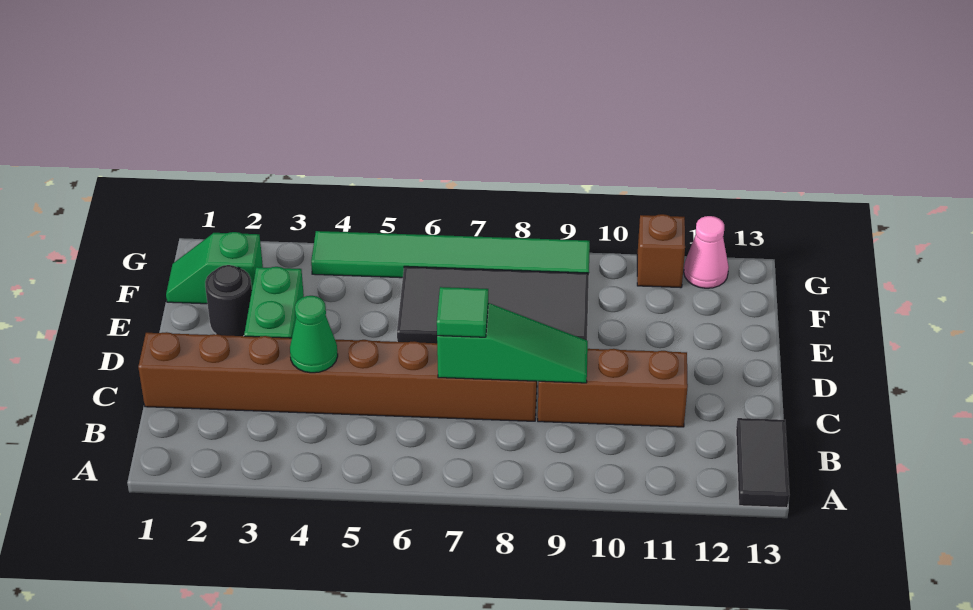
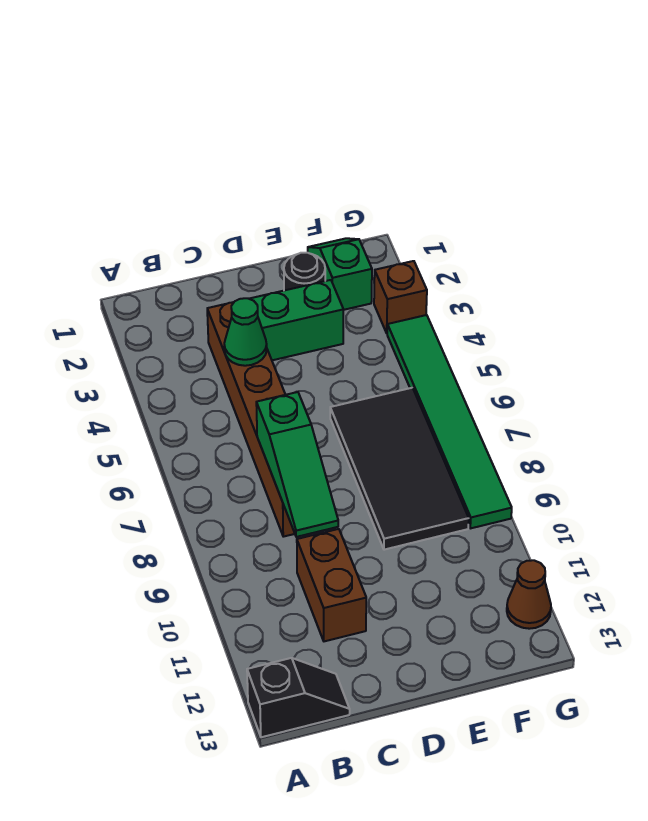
black tile A13:B13 level 1 -> black slope A13:B13 level 1 top A
brown brick C1:C8 level 1 -> brown brick C3:C8 level 1
green tile C7 level 3 -> none
brown brick C9:C11 level 1 -> brown brick C10:C11 level 1
brown brick G11 level 1 -> brown brick G3 level 1
pink cone G12 level 1 -> brown cone G12 level 1

